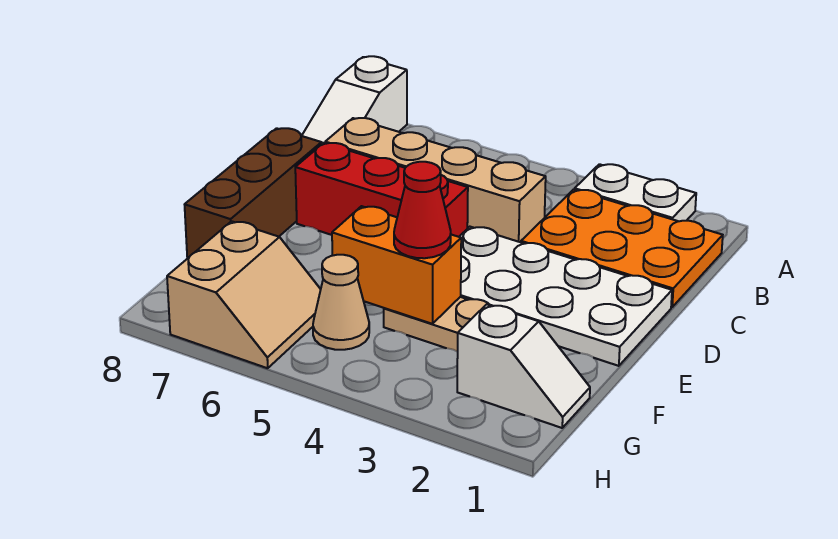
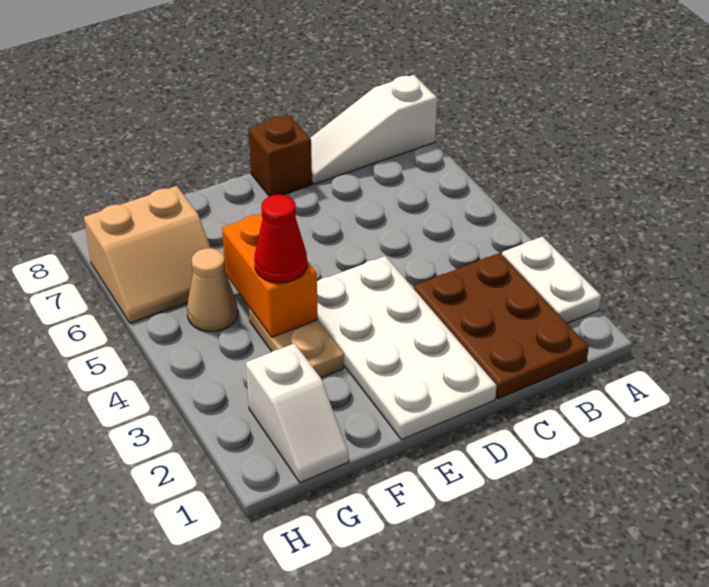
orange plate B1:C3 level 1 -> brown plate B1:C3 level 1
tan brick C4:C7 level 1 -> none
red brick D5:D7 level 1 -> none
brown brick D8:F8 level 1 -> brown brick D8 level 1

